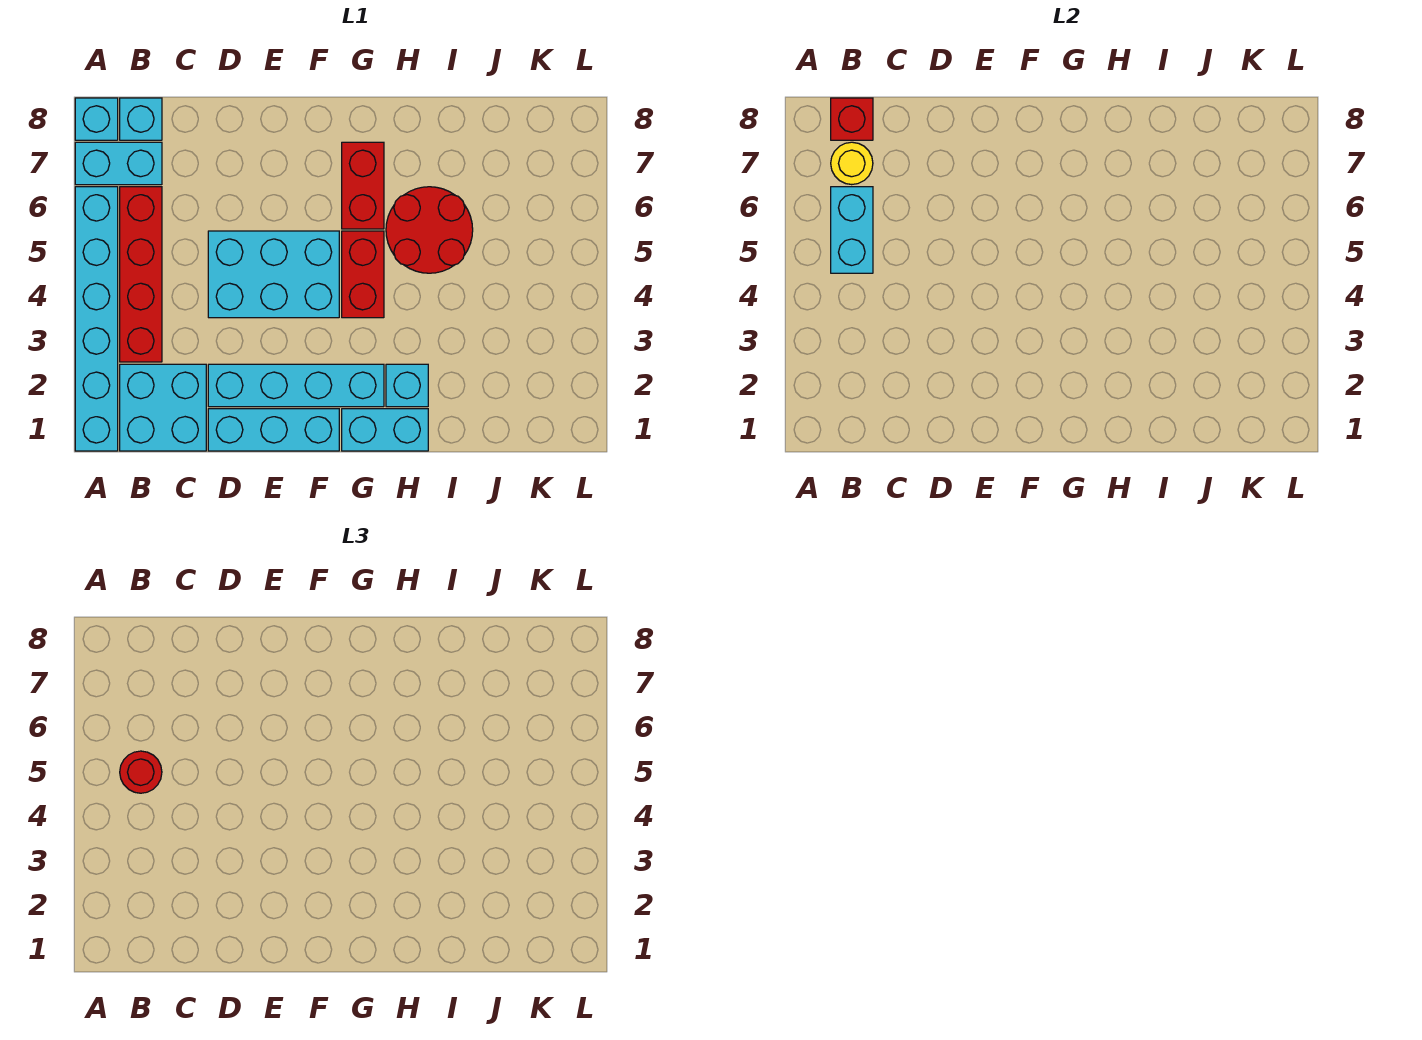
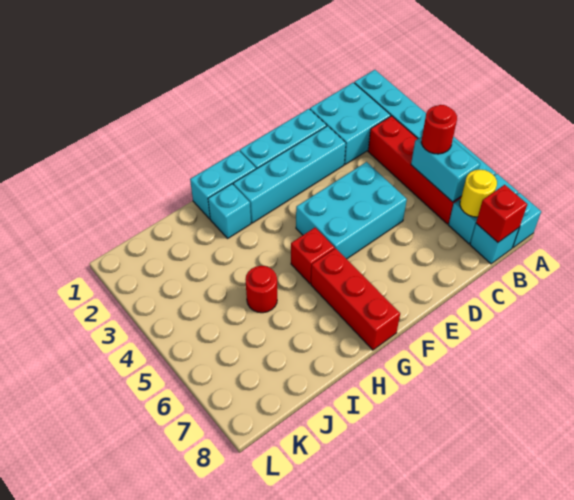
red brick G4:G5 level 1 -> red brick G5 level 1
red brick G6:G7 level 1 -> red brick G6:G8 level 1
red round brick H5:I6 level 1 -> red round brick I5 level 1

